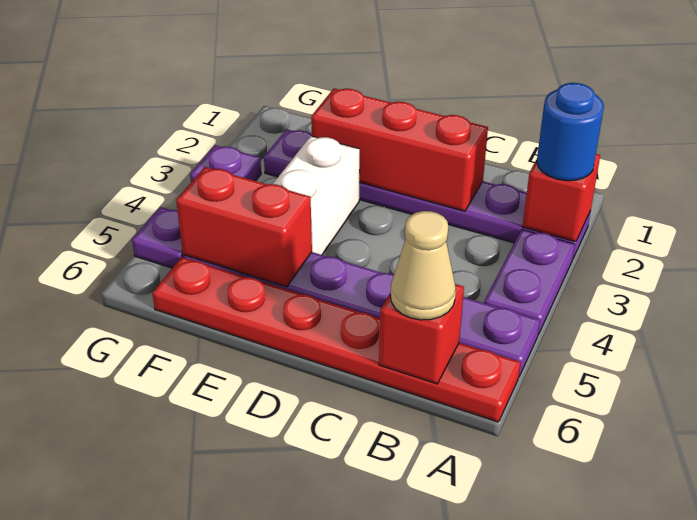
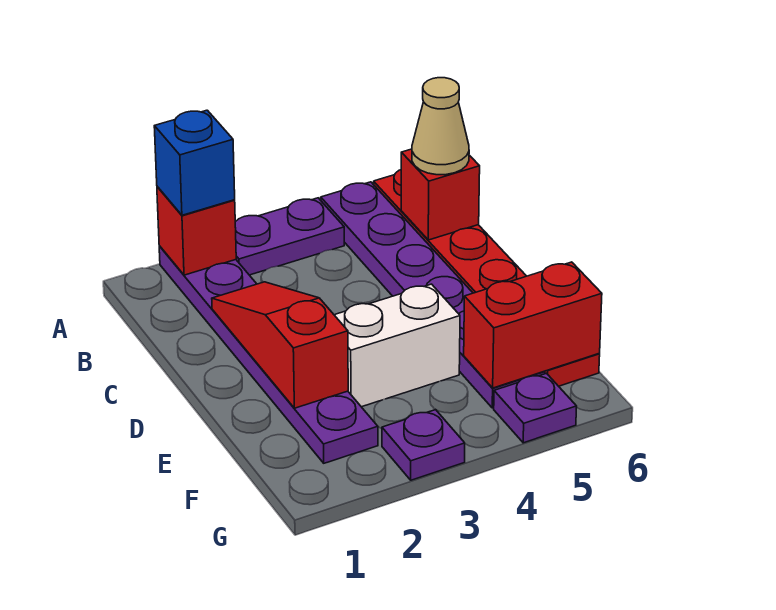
blue round brick A2 level 3 -> blue brick A2 level 3
red brick C2:E2 level 2 -> red slope C2:E2 level 2 top E
red brick E5:F5 level 2 -> red brick F5:F6 level 2

